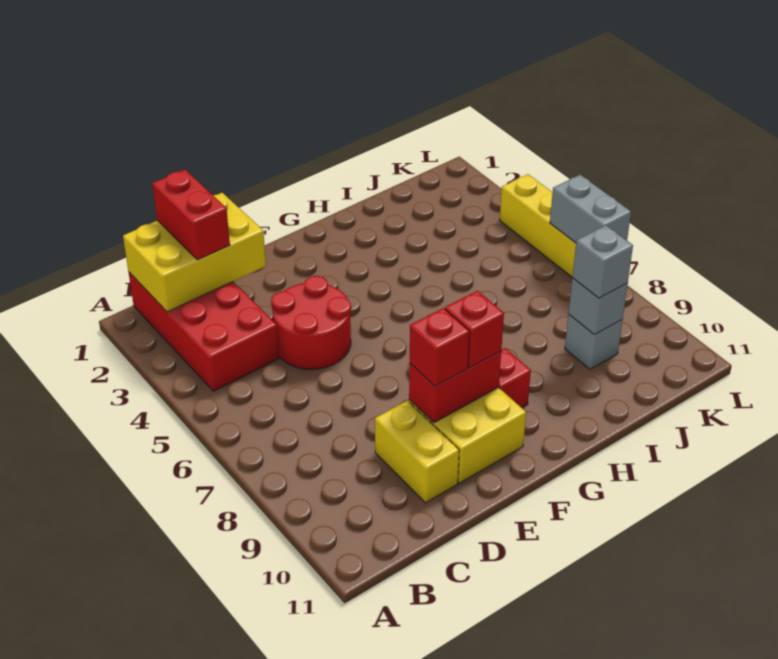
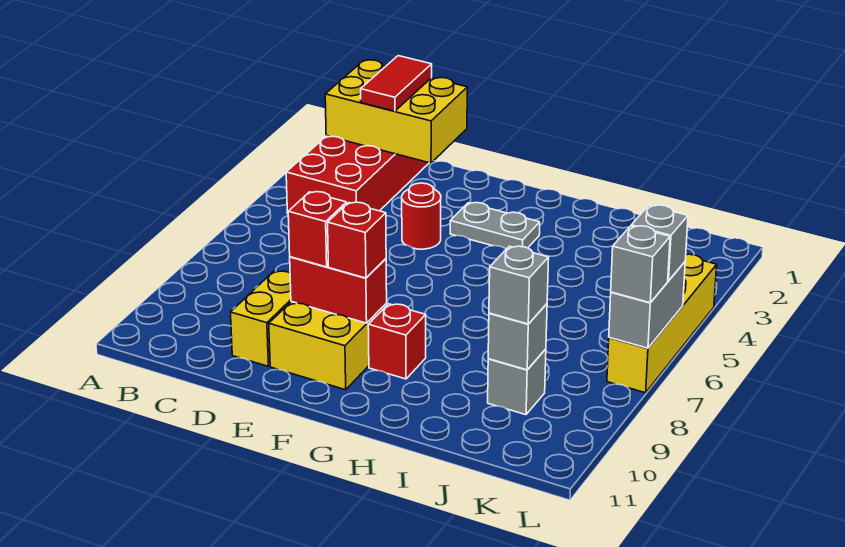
red brick C1:C2 level 3 -> red tile C1:C2 level 3
red round brick D4:E5 level 1 -> red round brick E4 level 1
none -> grey plate F3:G3 level 1
none -> grey brick L6 level 3
none -> grey brick L7 level 3

